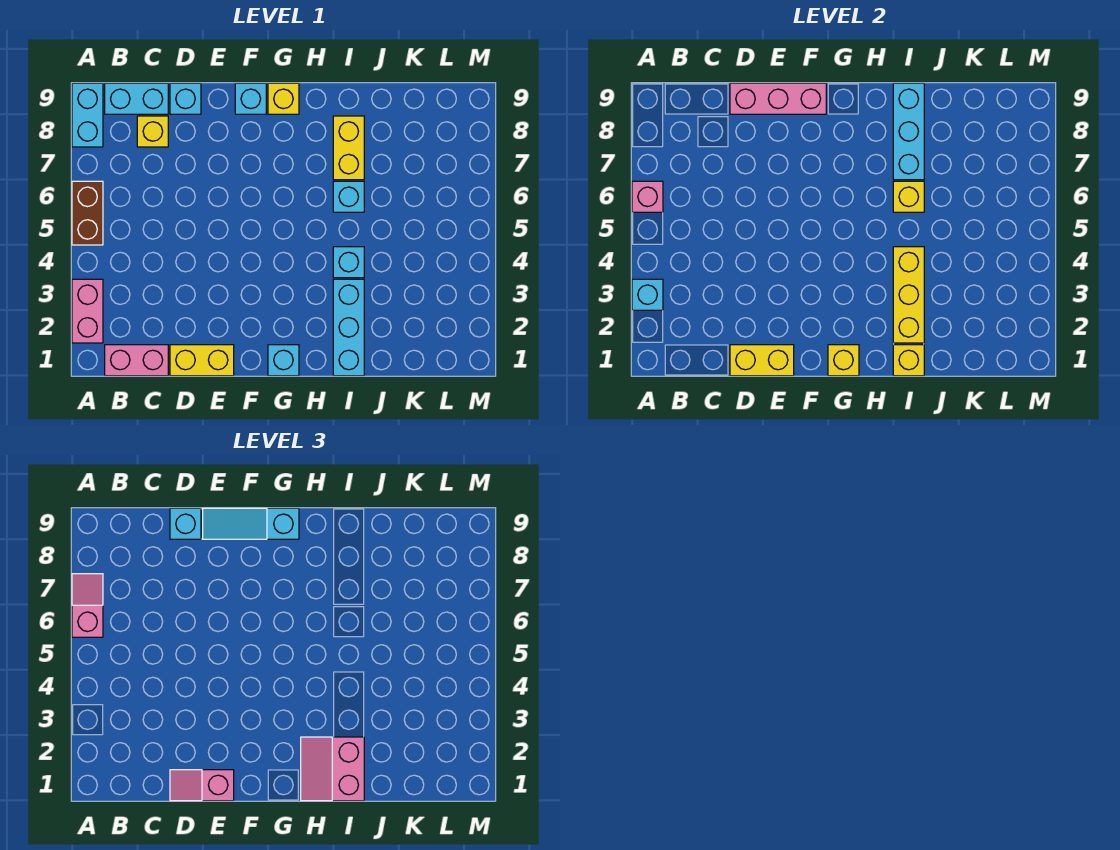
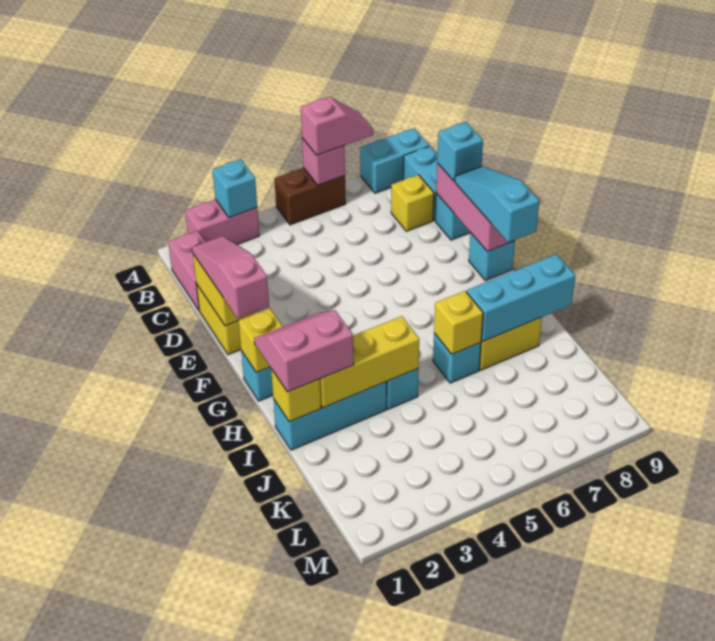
pink slope D1:E1 level 3 top E -> pink slope D1:F1 level 3 top F
yellow brick G9 level 1 -> none

